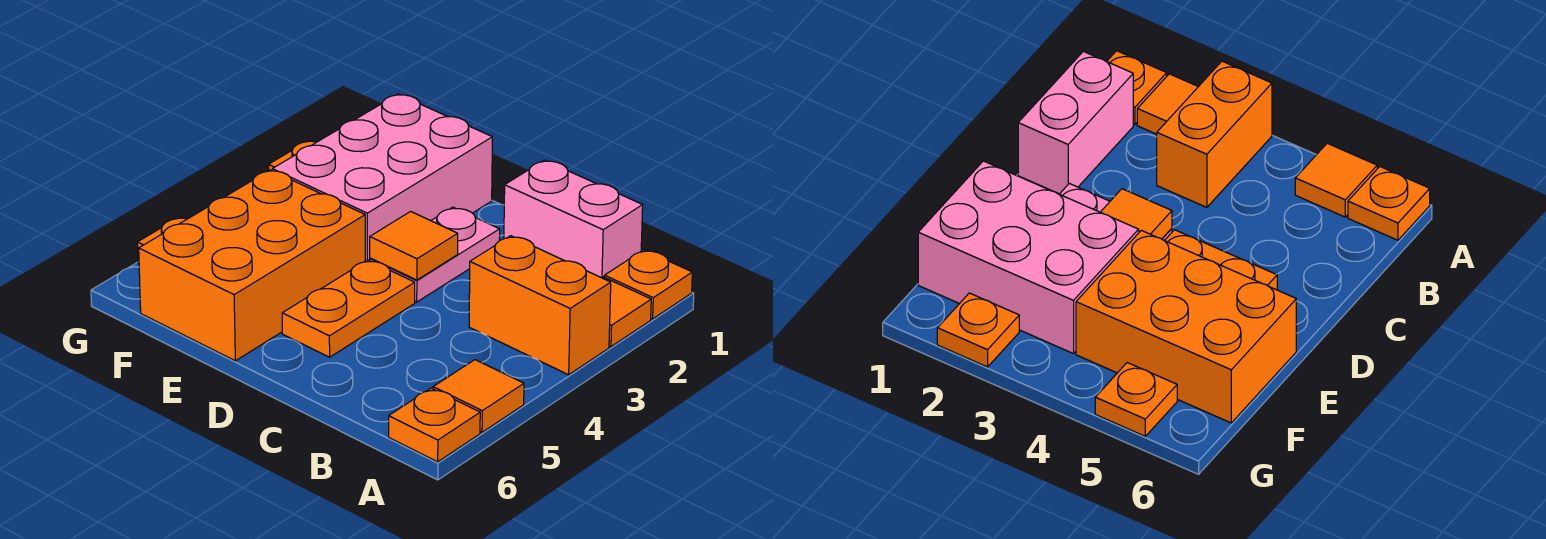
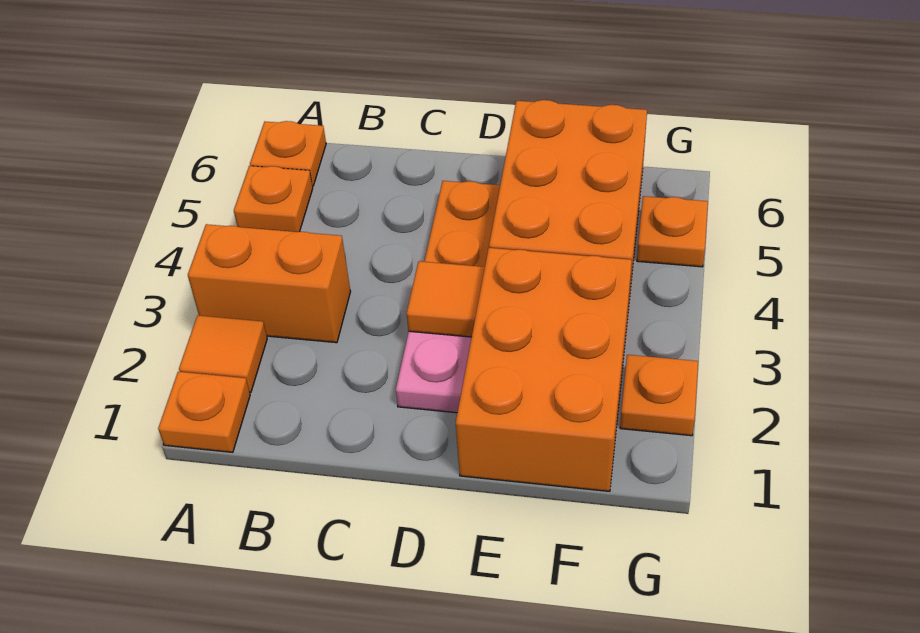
orange tile A5 level 1 -> orange plate A5 level 1
pink brick B1:C1 level 1 -> none
pink brick E1:F3 level 1 -> orange brick E1:F3 level 1

